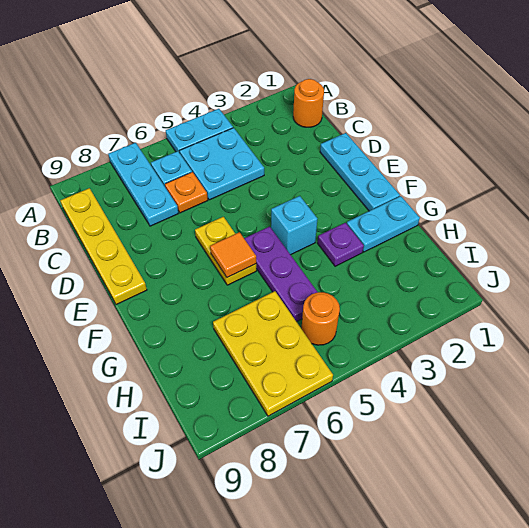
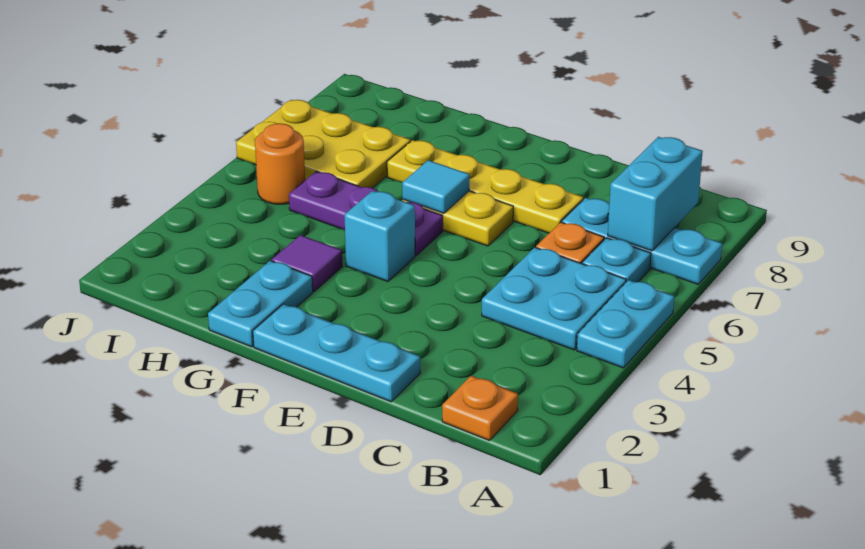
orange round brick B1 level 1 -> orange plate B1 level 1
none -> cyan brick B7:B8 level 2
yellow plate B9:E9 level 1 -> yellow plate D7:G7 level 1
orange tile F6 level 2 -> cyan tile F6 level 2
purple plate G3 level 1 -> purple tile G3 level 1

